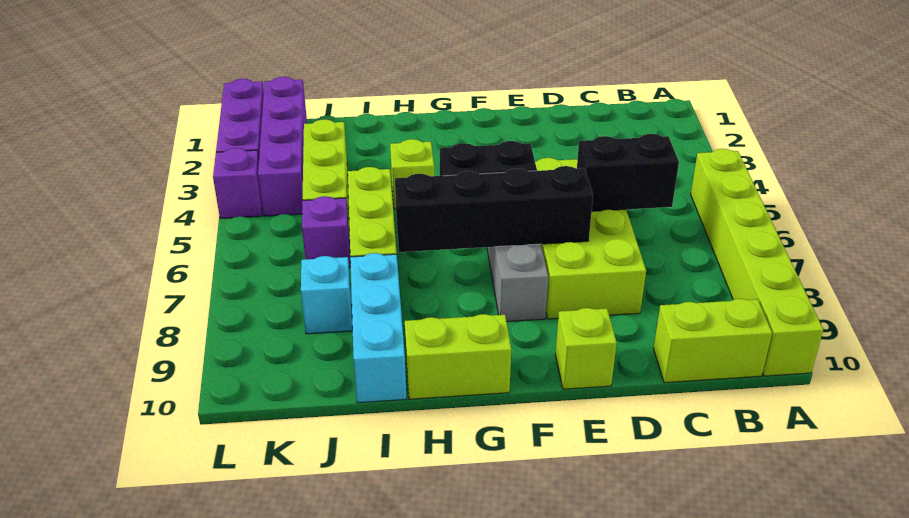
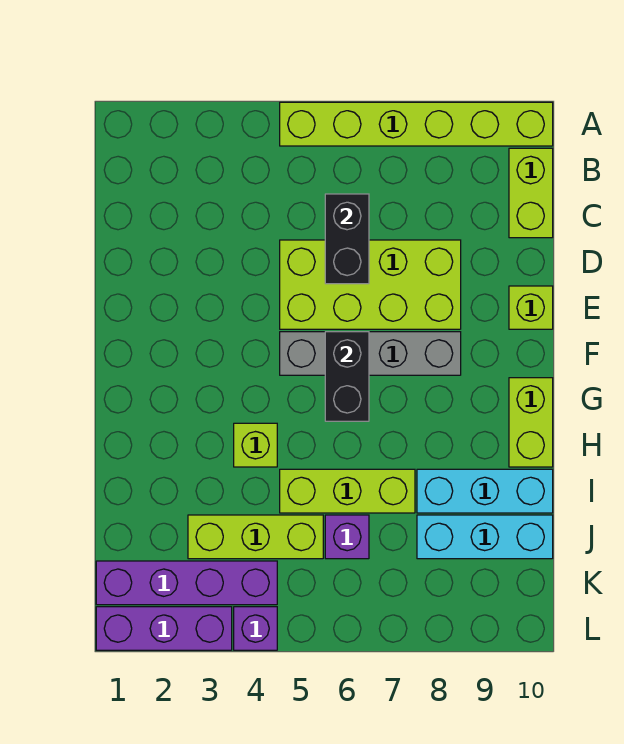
black brick E7:H7 level 2 -> none
cyan brick J8 level 1 -> cyan brick J8:J10 level 1

